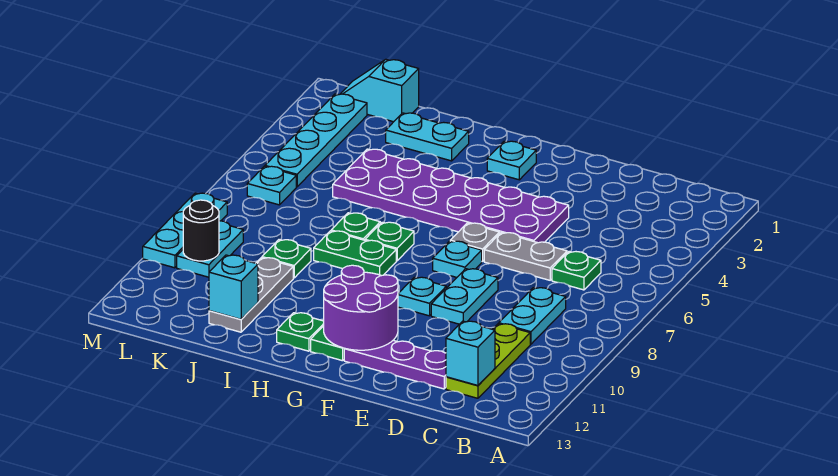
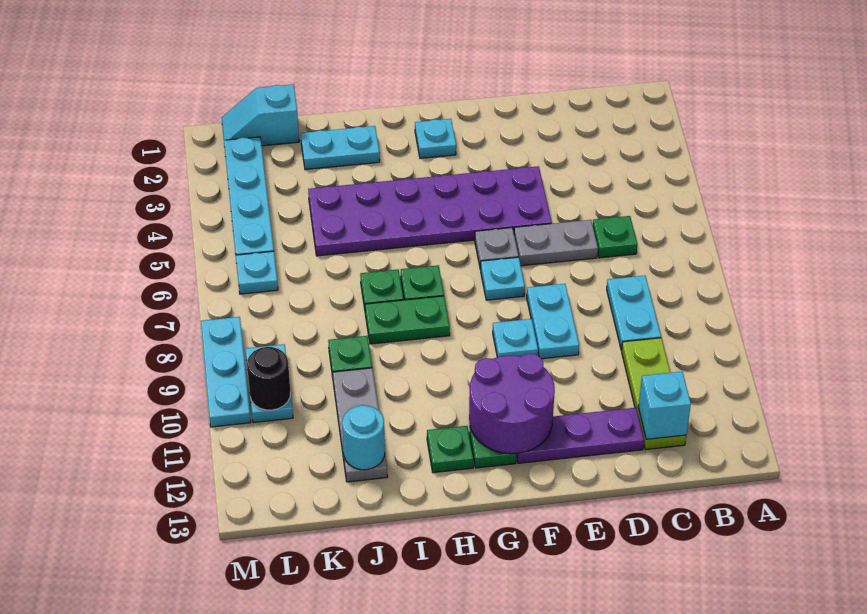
cyan brick J12 level 2 -> cyan round brick J12 level 2

